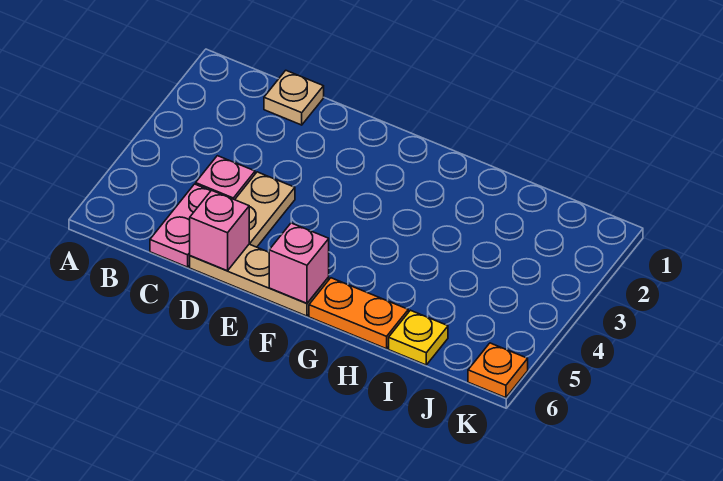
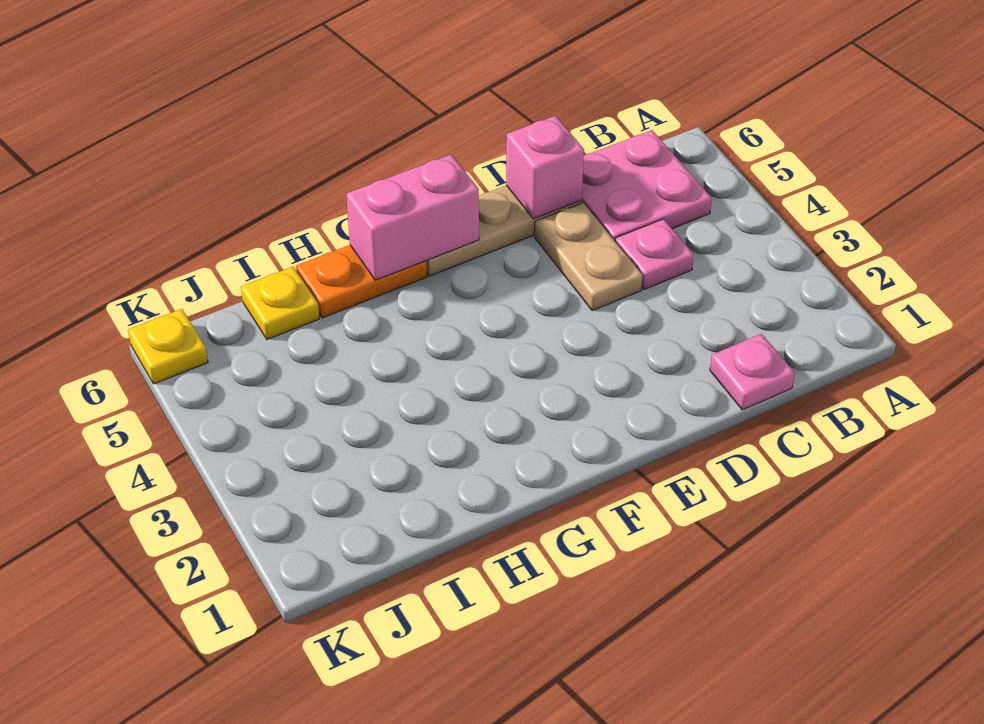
tan plate C1 level 1 -> pink plate C1 level 1
pink plate C5:C6 level 1 -> pink plate B5:C6 level 1
pink brick F6 level 2 -> pink brick F6:G6 level 2
orange plate K6 level 1 -> yellow plate K6 level 1

